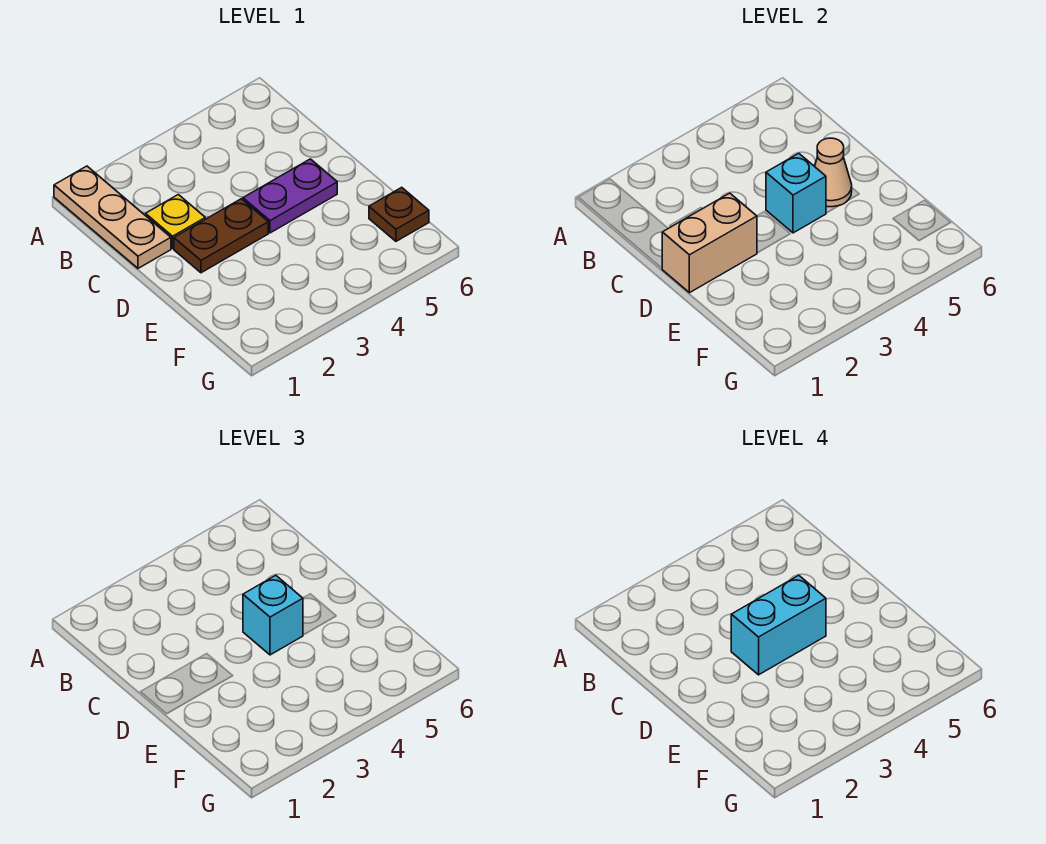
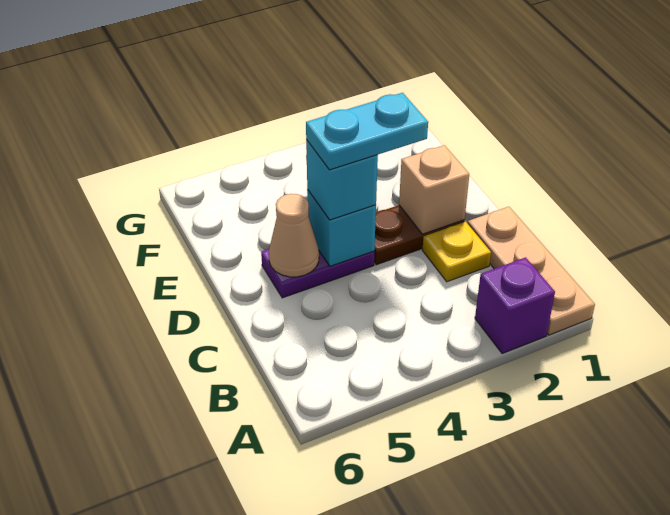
none -> purple brick A2 level 1
tan brick D1:D2 level 2 -> tan brick D2 level 2
cyan brick D3:D4 level 4 -> cyan plate D3:D4 level 4
brown plate F6 level 1 -> none

